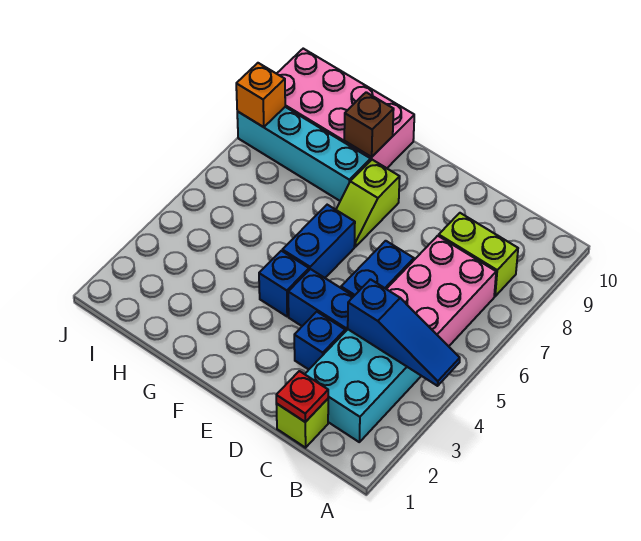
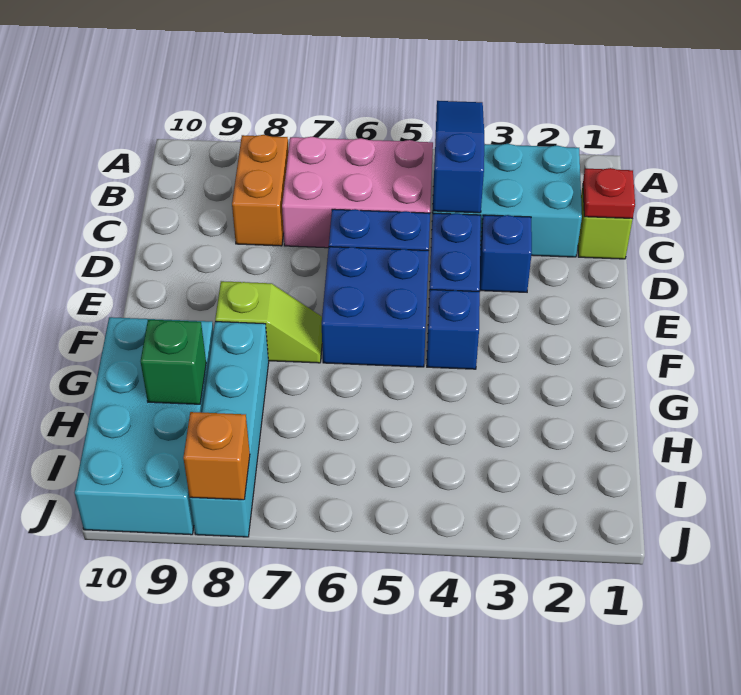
lime brick B8:C8 level 1 -> orange brick B8:C8 level 1
blue brick F5:F6 level 1 -> blue brick E5:F6 level 1
pink brick G9:J10 level 1 -> cyan brick G9:J10 level 1
brown brick G9 level 2 -> none
none -> green brick H9 level 2

